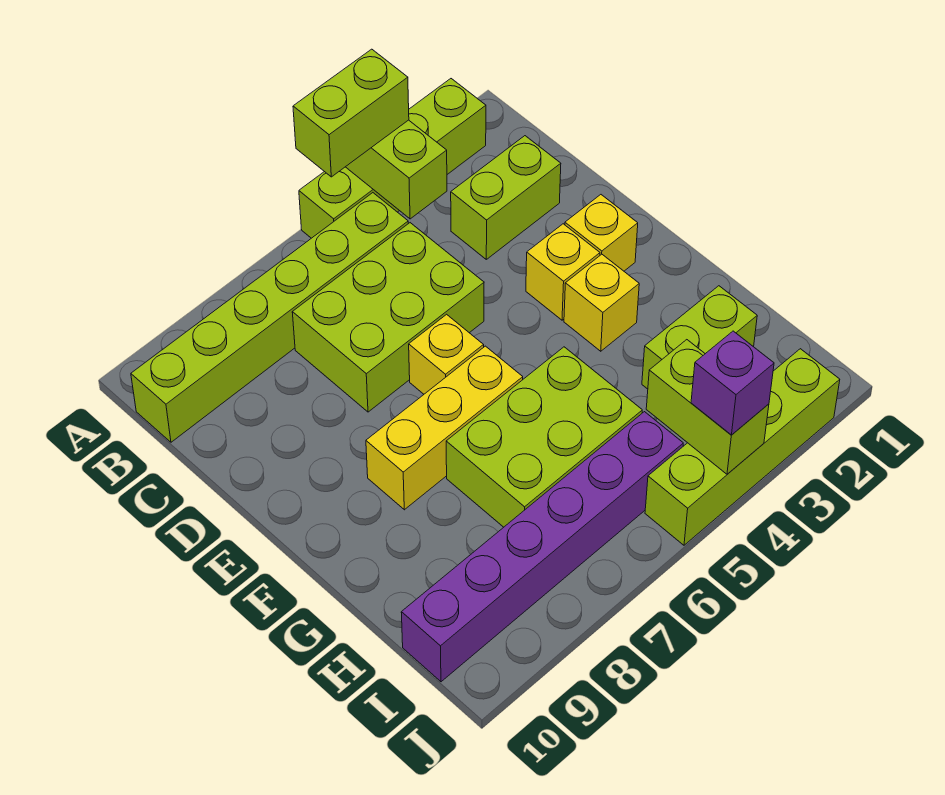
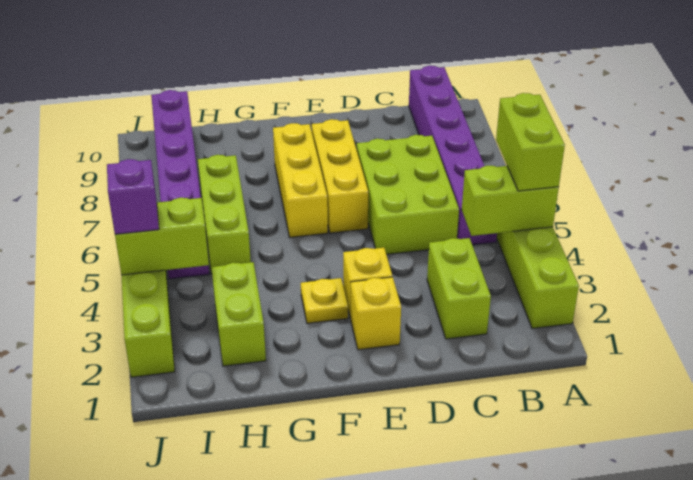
lime brick B5:B10 level 1 -> purple brick B5:B10 level 1
yellow brick E6 level 1 -> yellow brick E6:E8 level 1
yellow brick F3 level 1 -> yellow plate F3 level 1
lime brick G5:H7 level 1 -> lime brick H5:H7 level 1

